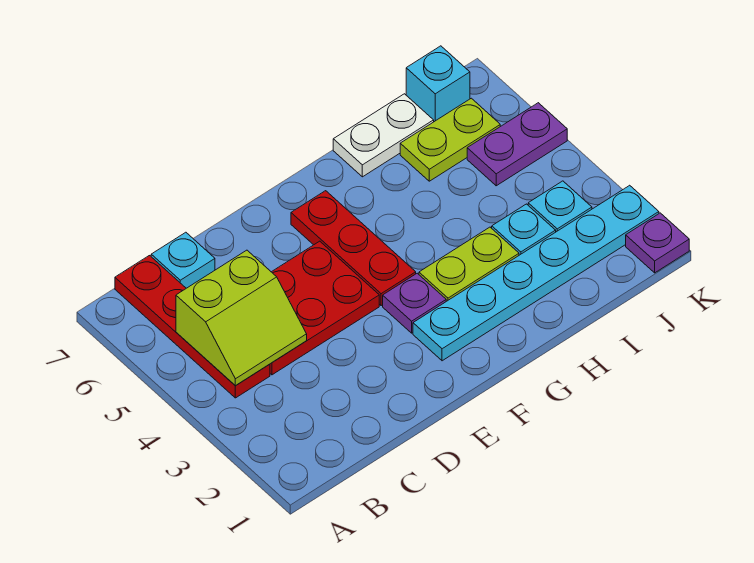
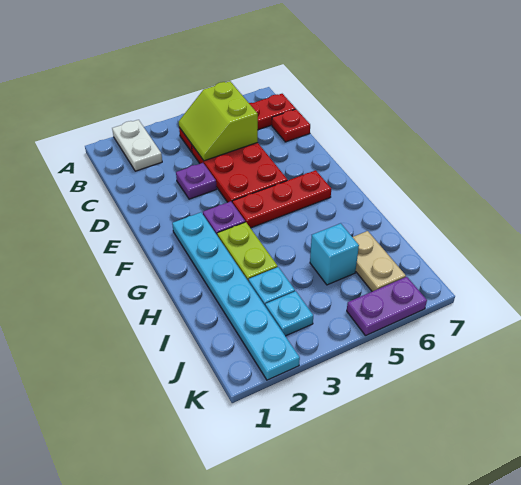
cyan plate C7 level 1 -> red plate C7 level 1
white plate H7:I7 level 1 -> white plate A2:B2 level 1
lime plate I6:J6 level 1 -> tan plate I6:J6 level 1
purple plate J5:K5 level 1 -> purple plate K5:K6 level 1
cyan brick J7 level 1 -> cyan brick I5 level 1
purple plate K1 level 1 -> purple plate D3 level 1

